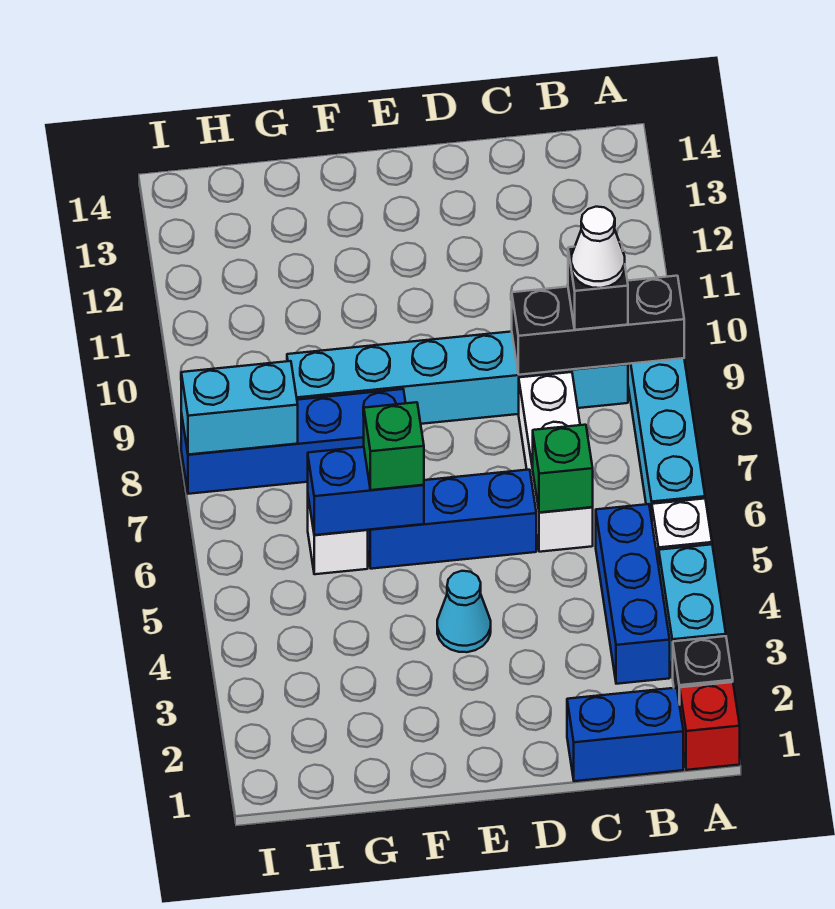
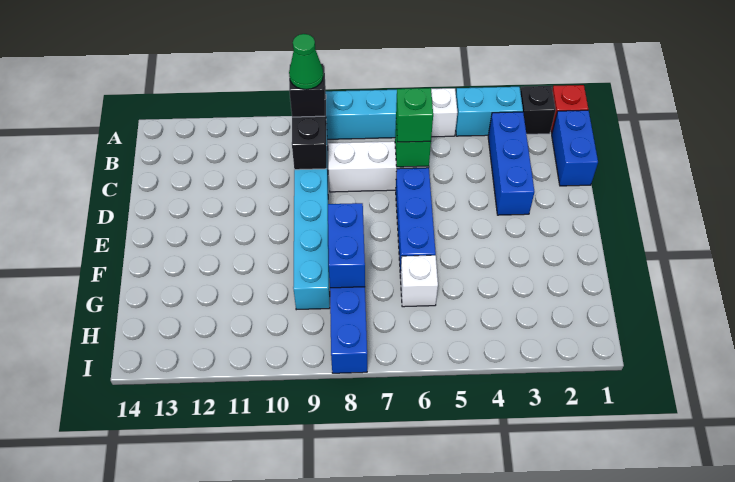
blue brick B3:B5 level 1 -> blue brick B3:D3 level 1
white cone B9 level 4 -> green cone B9 level 4
cyan cone E4 level 1 -> none
blue brick F6:G6 level 2 -> blue brick F8:G8 level 2
green brick F6 level 3 -> green brick C6 level 3
cyan brick H8:I8 level 2 -> none

